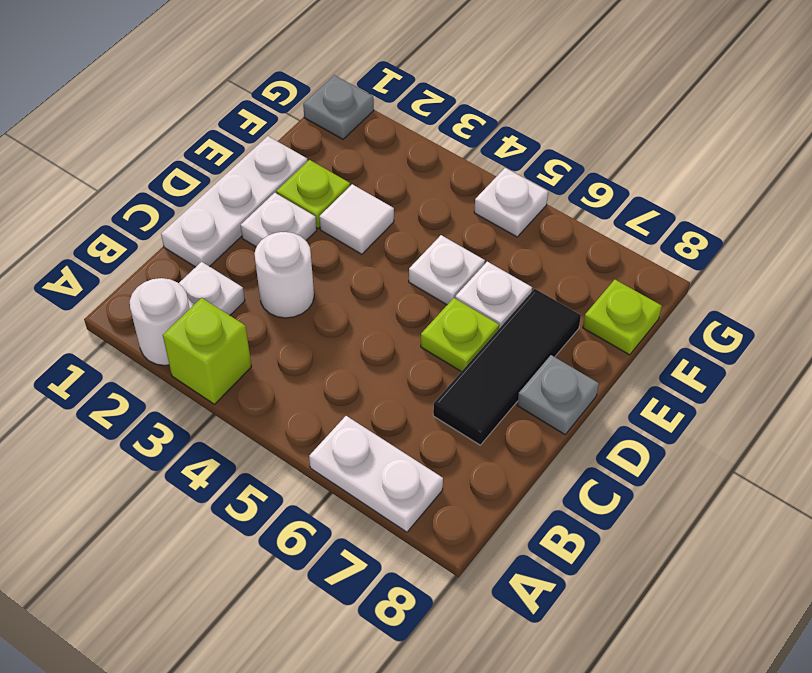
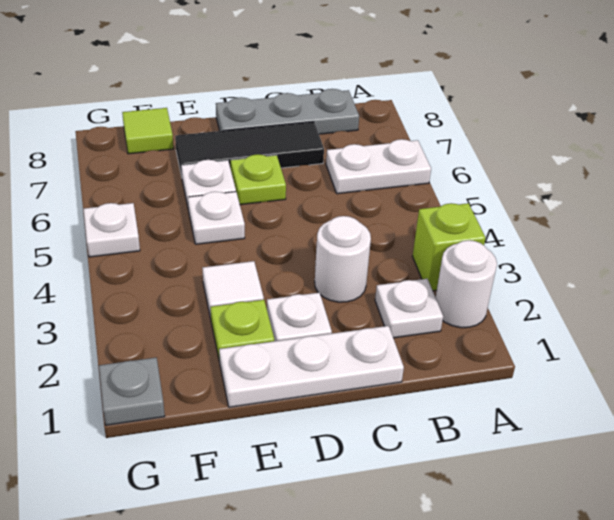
white plate A6:A7 level 1 -> white plate A6:B6 level 1
grey plate D8 level 1 -> grey plate B8:D8 level 1
lime plate F8 level 1 -> lime tile F8 level 1

